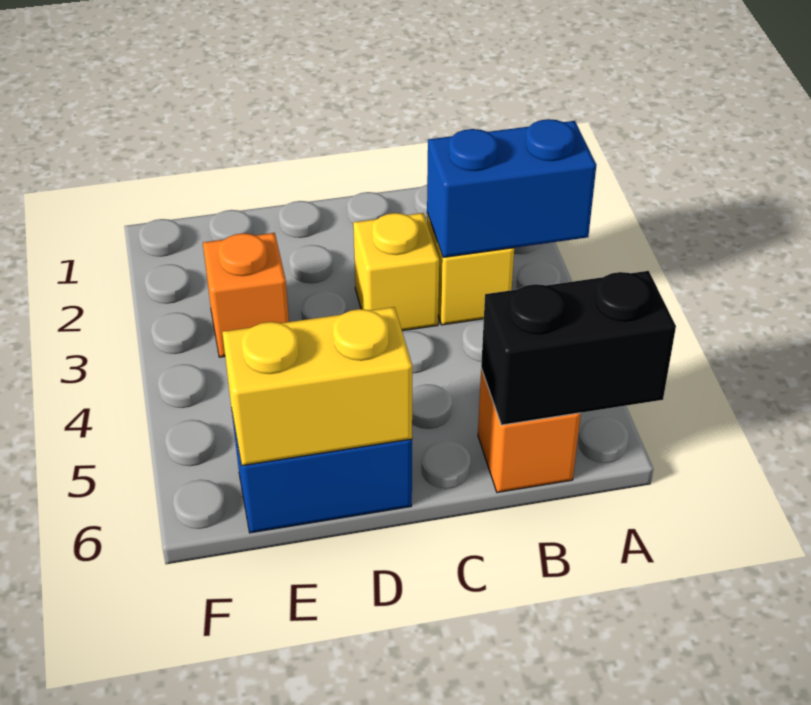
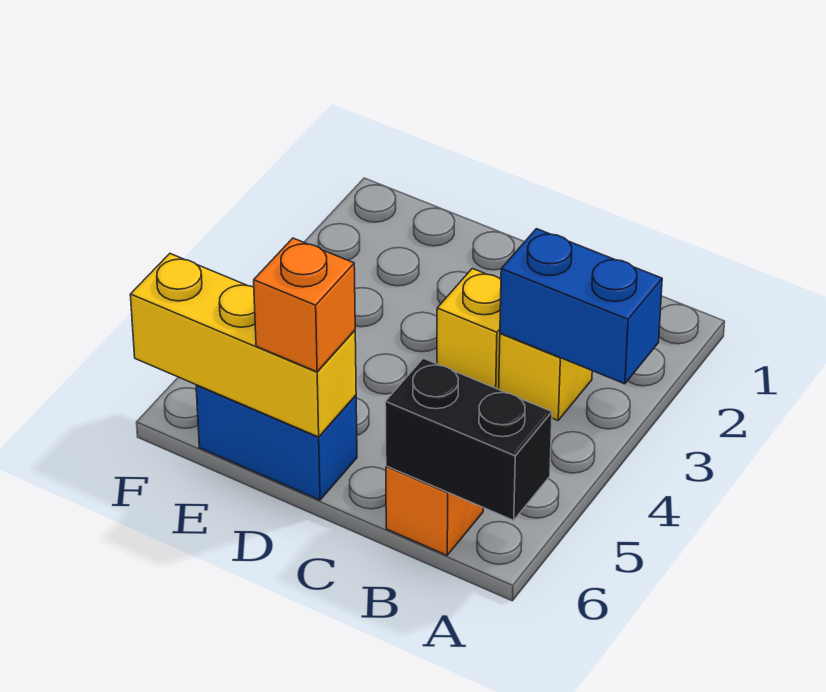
yellow brick D6:E6 level 2 -> yellow brick D6:F6 level 2
orange brick E3 level 1 -> orange brick D6 level 3

